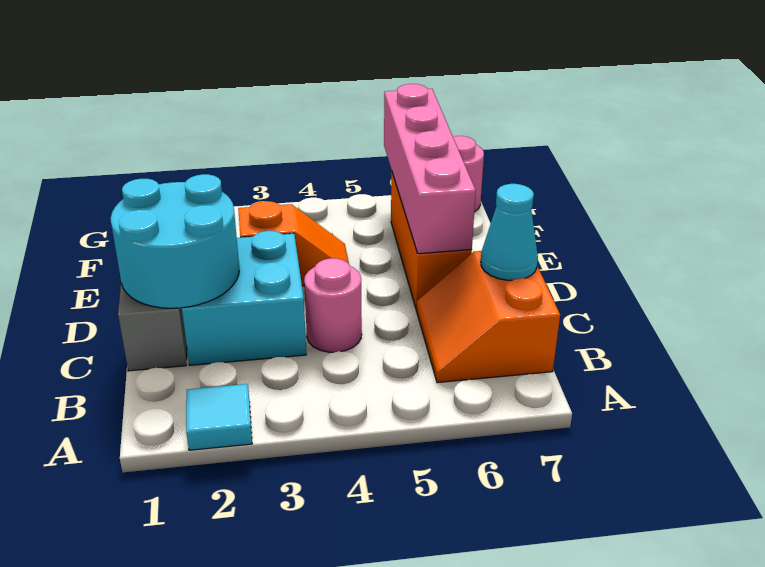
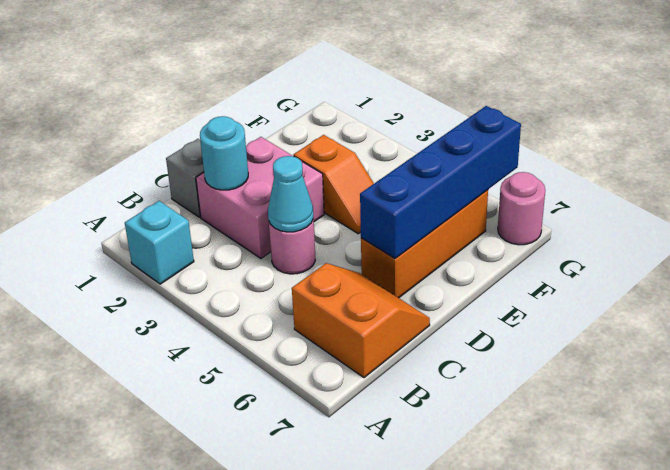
cyan tile A2 level 1 -> cyan brick A2 level 1
orange slope B6:C7 level 1 top 7 -> orange slope B6:C7 level 1 top B
cyan round brick C1:D2 level 2 -> cyan round brick C2 level 2
cyan brick C2:D3 level 1 -> pink brick C2:D3 level 1
cyan cone C7 level 2 -> cyan cone C4 level 2
pink brick D6:G6 level 2 -> blue brick D6:G6 level 2

